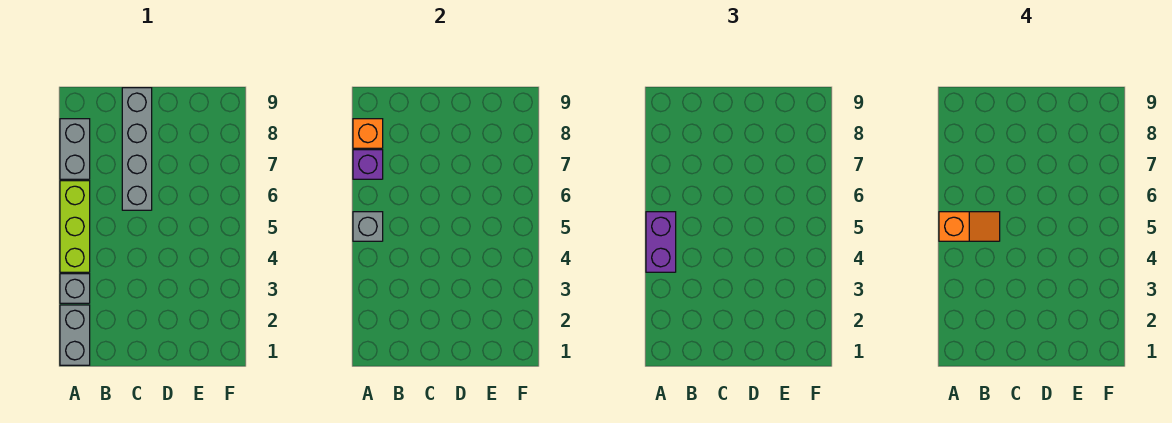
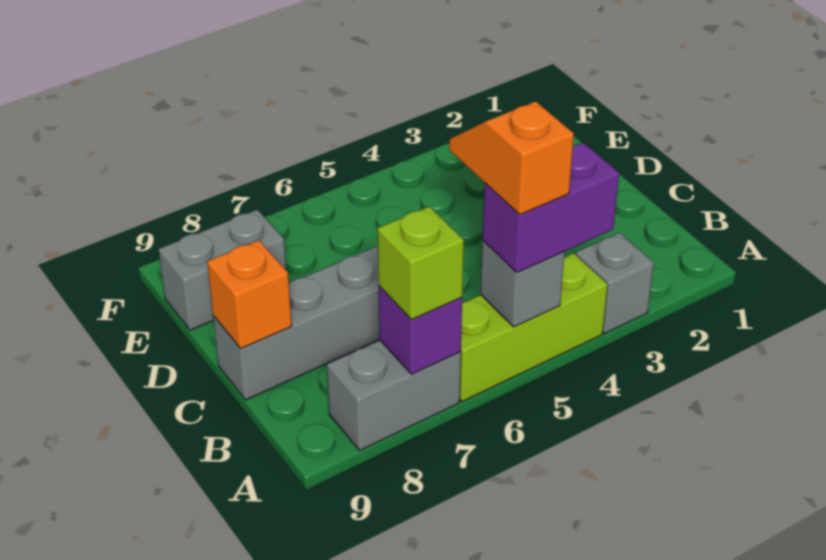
grey brick A1:A2 level 1 -> grey brick E8:E9 level 1
none -> lime brick A7 level 3
orange brick A8 level 2 -> orange brick C9 level 2

